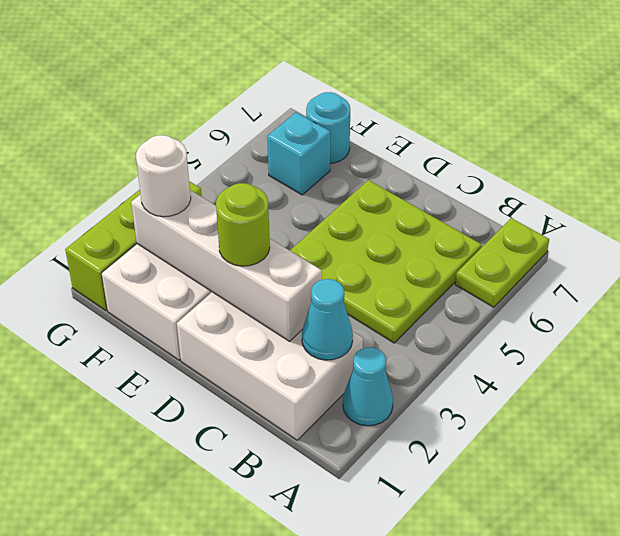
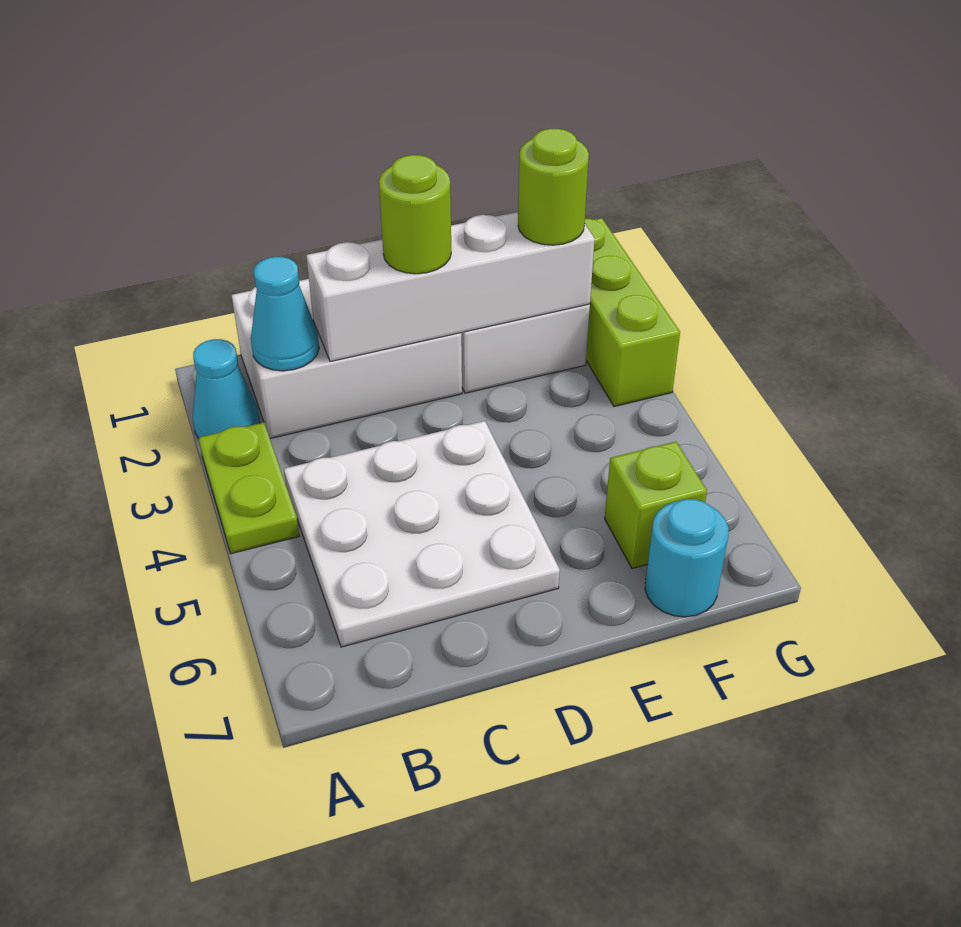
lime plate A6:A7 level 1 -> lime plate A3:A4 level 1
lime plate B4:D6 level 1 -> white plate B4:D6 level 1
white round brick F2 level 3 -> lime round brick F2 level 3
cyan brick F6 level 1 -> lime brick F6 level 1

